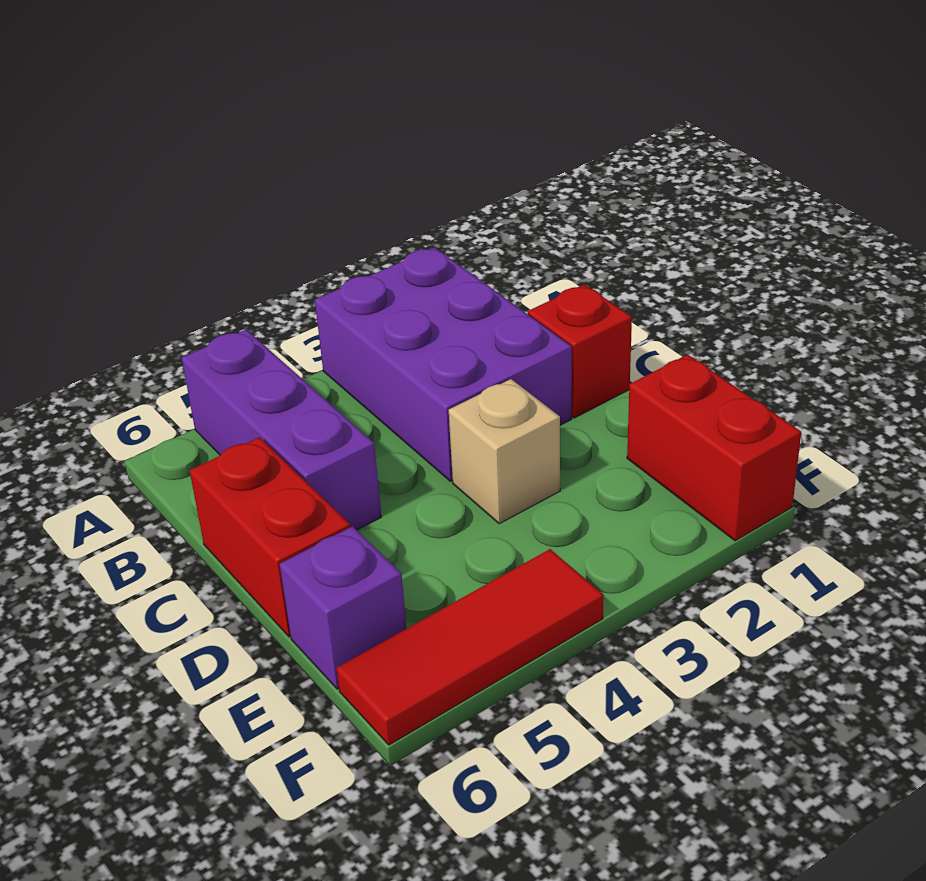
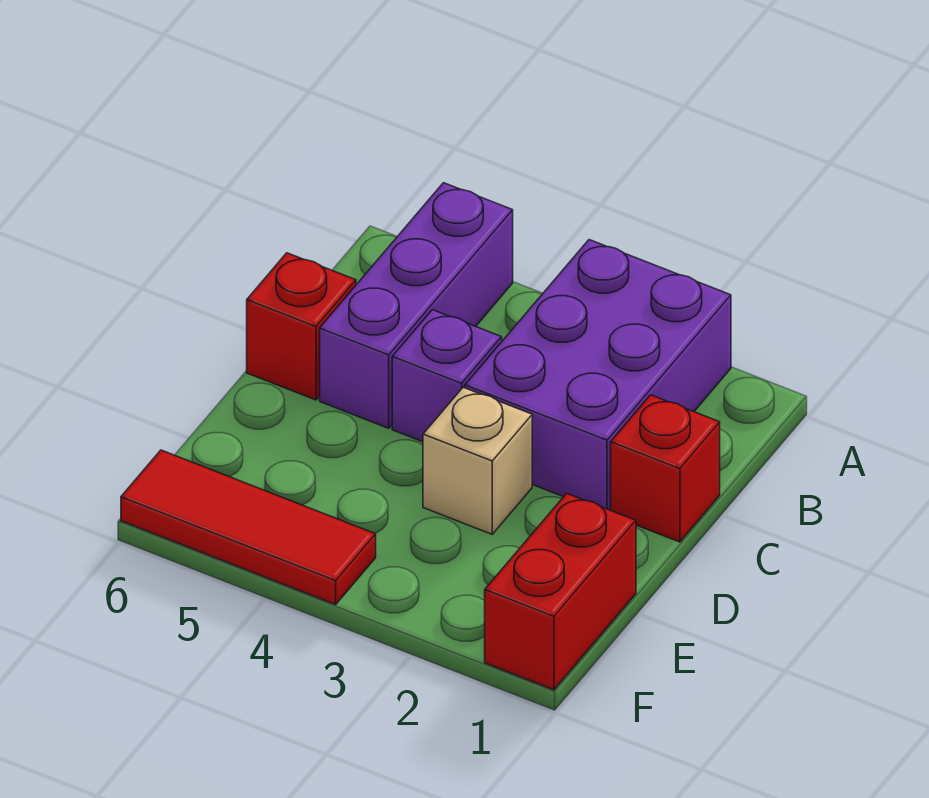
red brick C6:D6 level 1 -> red brick C6 level 1
purple brick E6 level 1 -> purple brick C4 level 1

